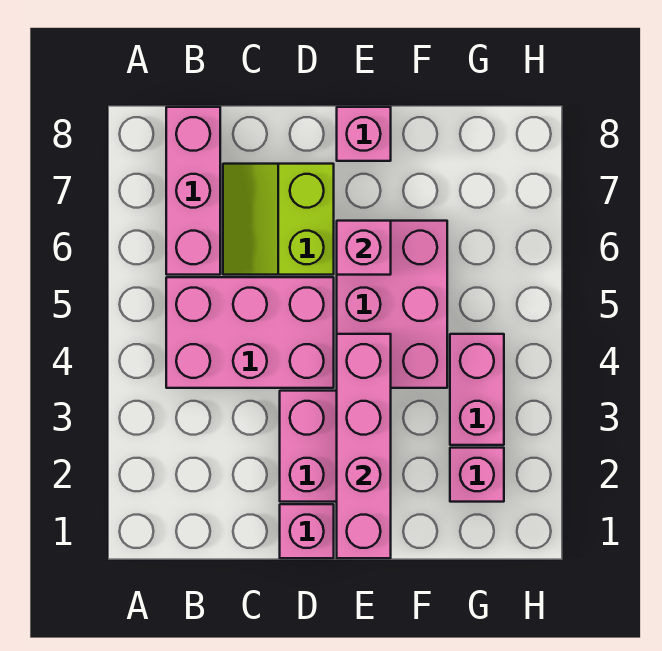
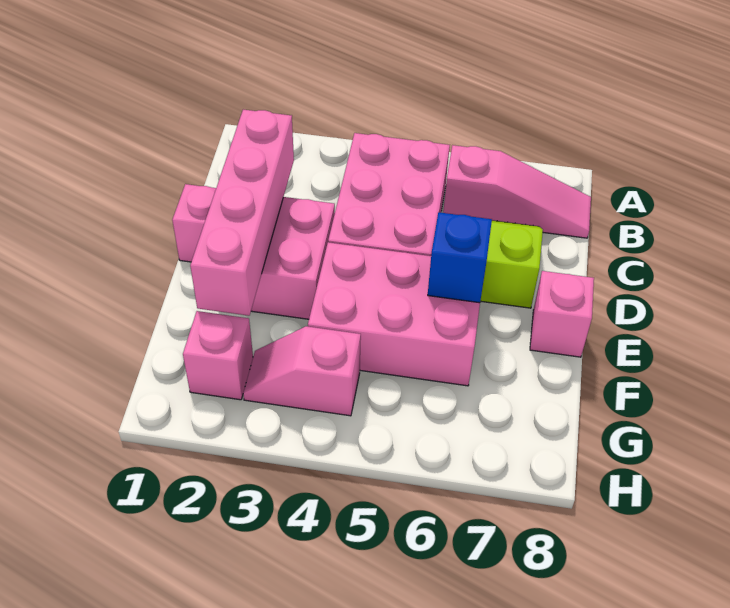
pink brick B6:B8 level 1 -> pink slope B6:B8 level 1 top 6
pink brick E1:E4 level 2 -> pink brick C2:F2 level 2
pink brick E6 level 2 -> blue brick E6 level 2
pink brick G3:G4 level 1 -> pink slope G3:G4 level 1 top 4

